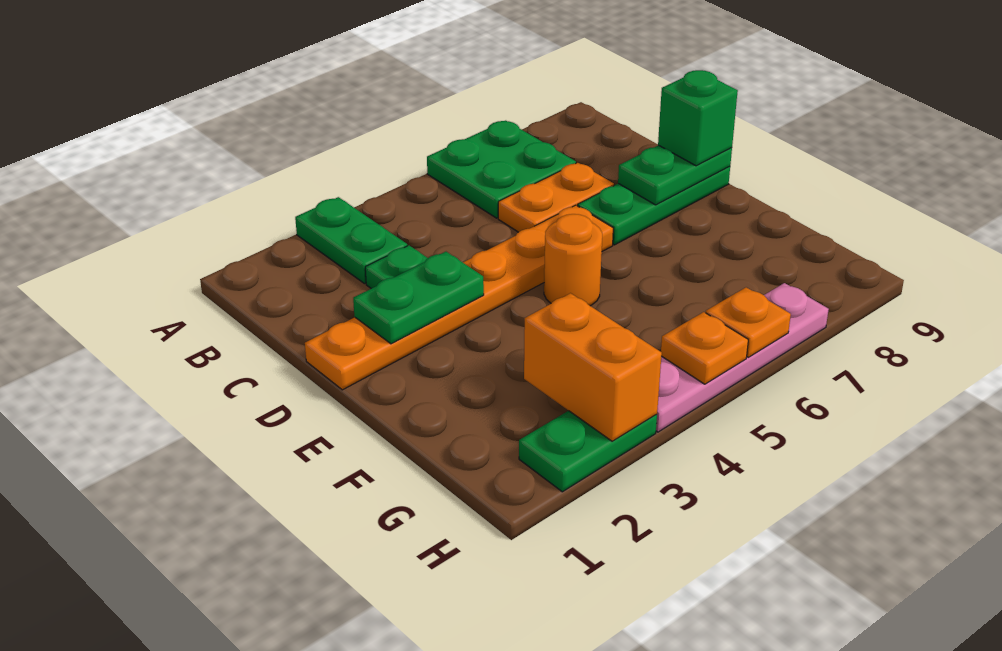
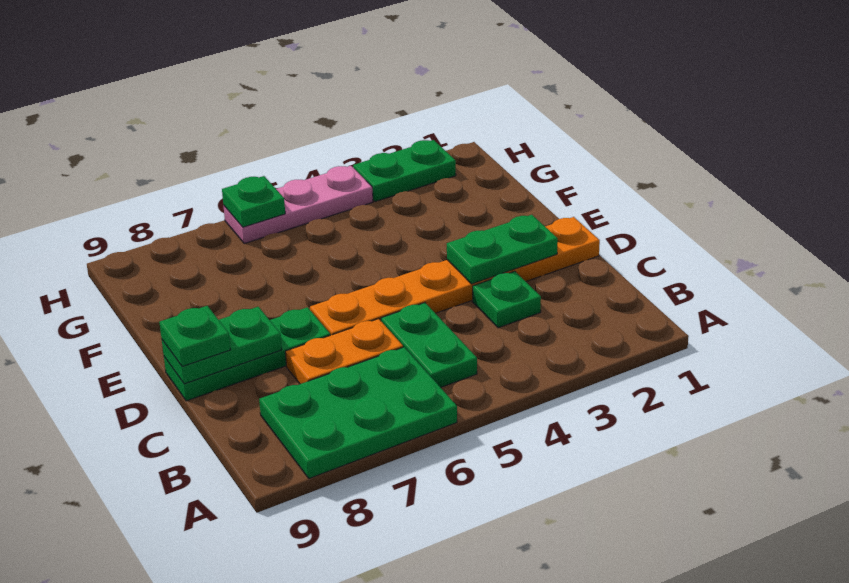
green plate A3:B3 level 1 -> green plate B5:C5 level 1
green plate A6:B7 level 1 -> green plate A6:B8 level 1
green brick D9 level 3 -> green plate D9 level 3
orange round brick E5 level 1 -> none
orange brick G3:H3 level 2 -> none
pink plate H4:H7 level 1 -> pink plate H4:H6 level 1
orange plate H5 level 2 -> none
orange plate H6 level 2 -> green plate H6 level 2

